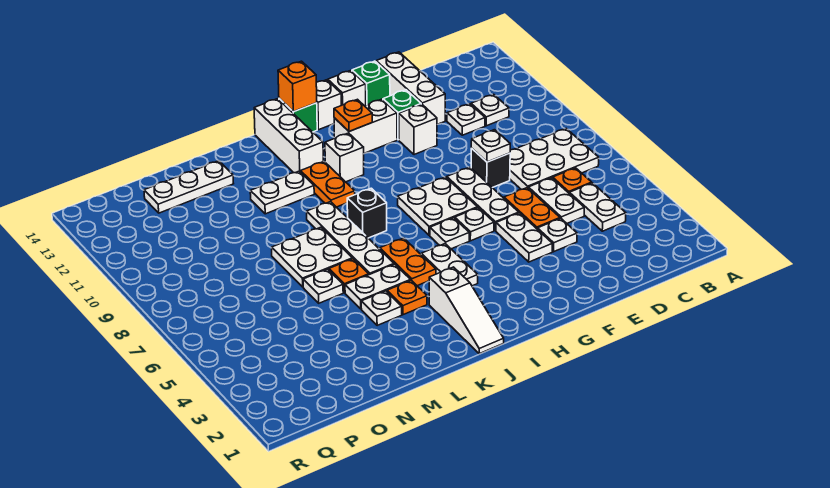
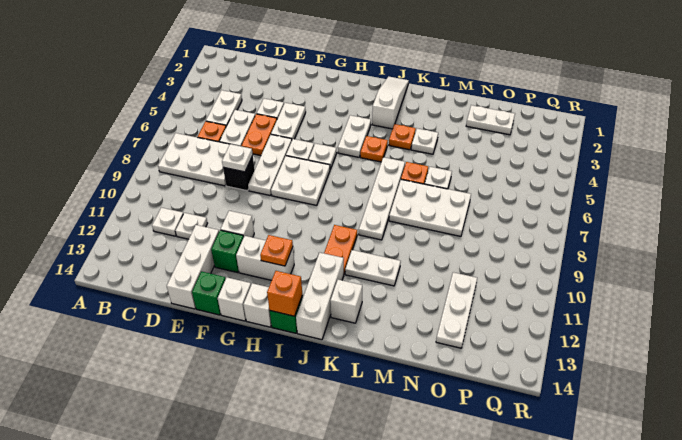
white brick I11 level 1 -> white brick K13 level 1
orange plate J5:J6 level 1 -> orange plate J5 level 1
black brick J8 level 1 -> none
white plate K5:L5 level 1 -> white plate N2:O2 level 1
white plate L7:M8 level 1 -> white plate L7:N8 level 1
white plate M13:O13 level 1 -> white plate O11:O13 level 1

